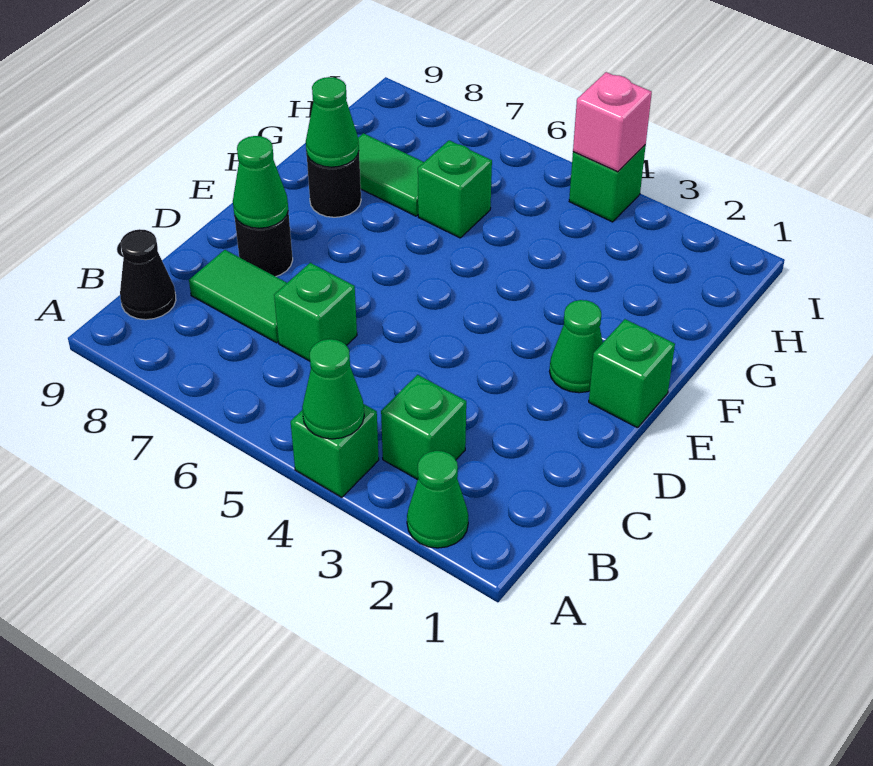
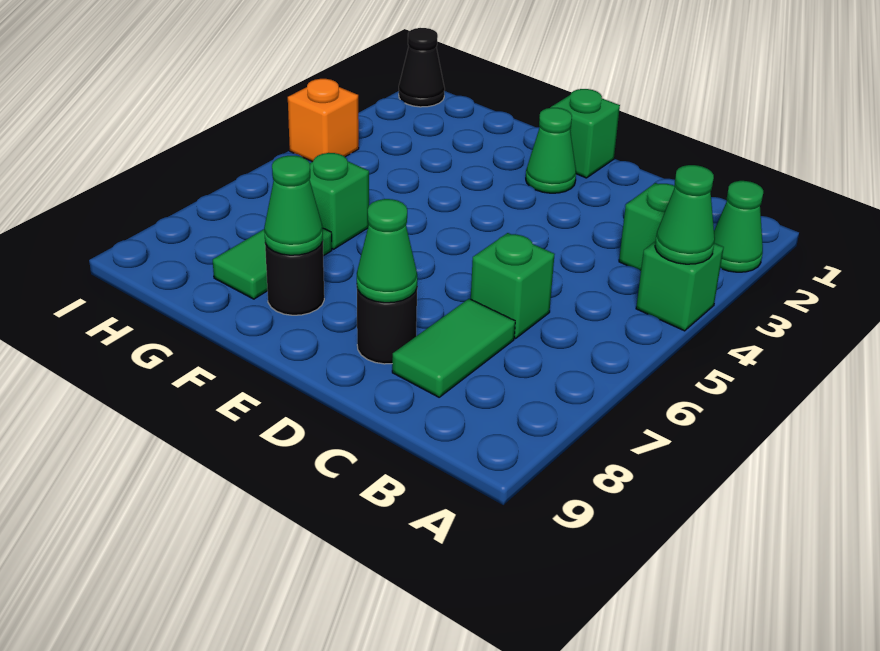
black cone B9 level 1 -> black cone I1 level 1
green brick I4 level 1 -> orange brick I4 level 1
pink brick I4 level 2 -> none

